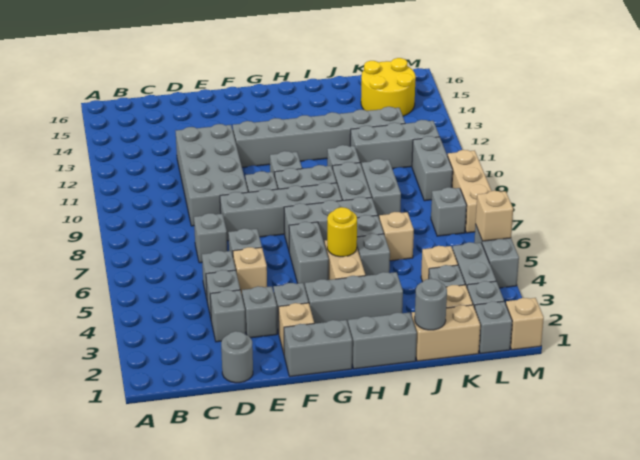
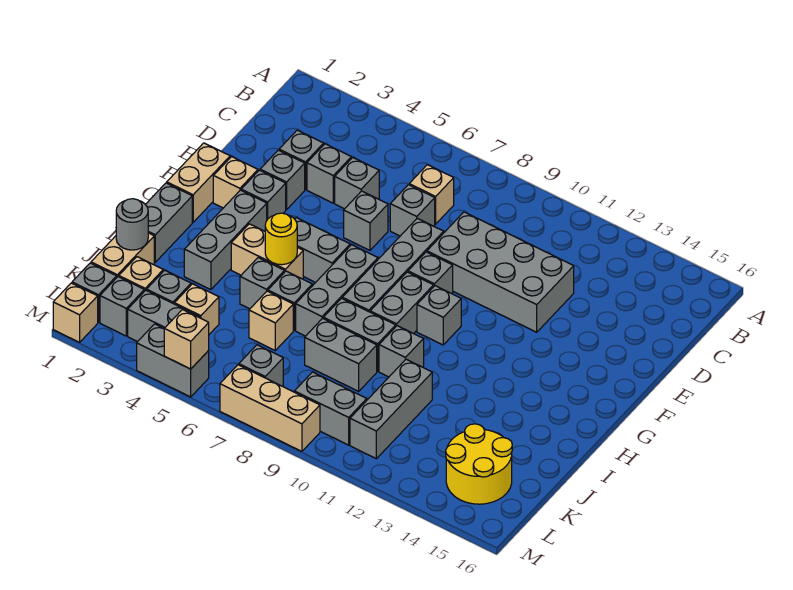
grey round brick D1 level 1 -> none
tan brick E5 level 1 -> tan brick C7 level 1
grey brick F1:G1 level 1 -> tan brick F1:G1 level 1
grey brick F12:K12 level 1 -> none

